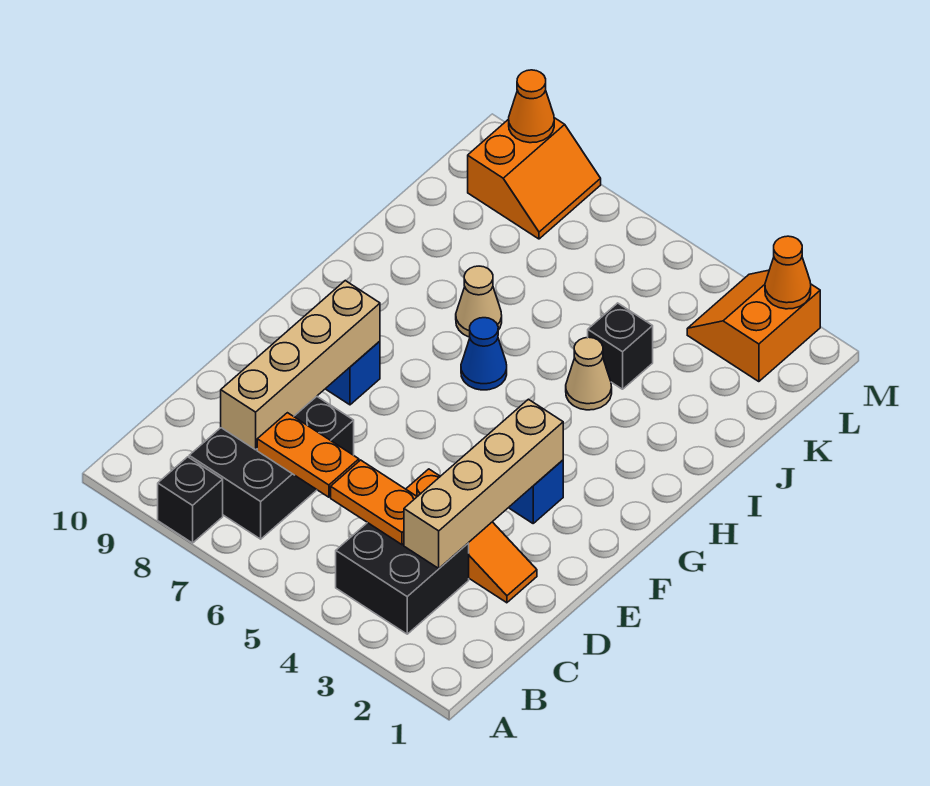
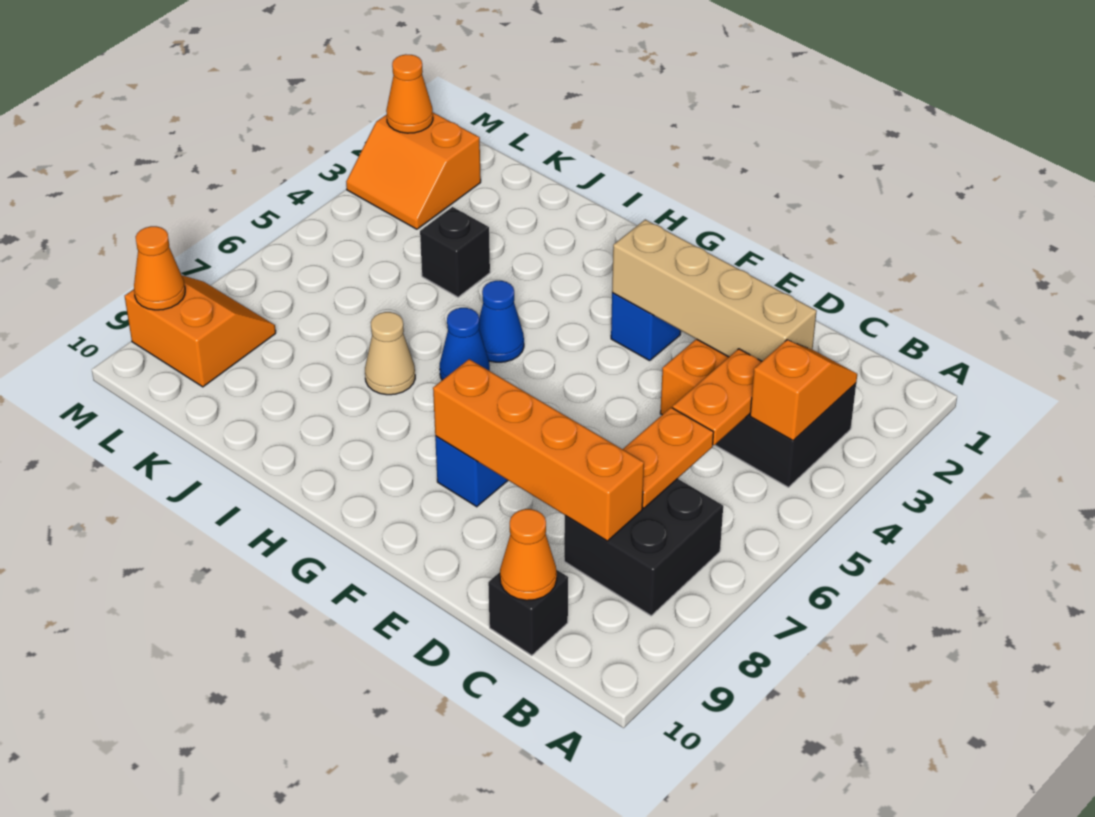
black brick A8 level 1 -> black brick C10 level 1
none -> orange slope B3:B4 level 2 top 4
black brick B7:D8 level 1 -> black brick B7:C8 level 1
tan brick C8:F8 level 2 -> orange brick C8:F8 level 2
none -> orange cone C10 level 2
none -> blue cone H5 level 1
tan cone I4 level 1 -> none

